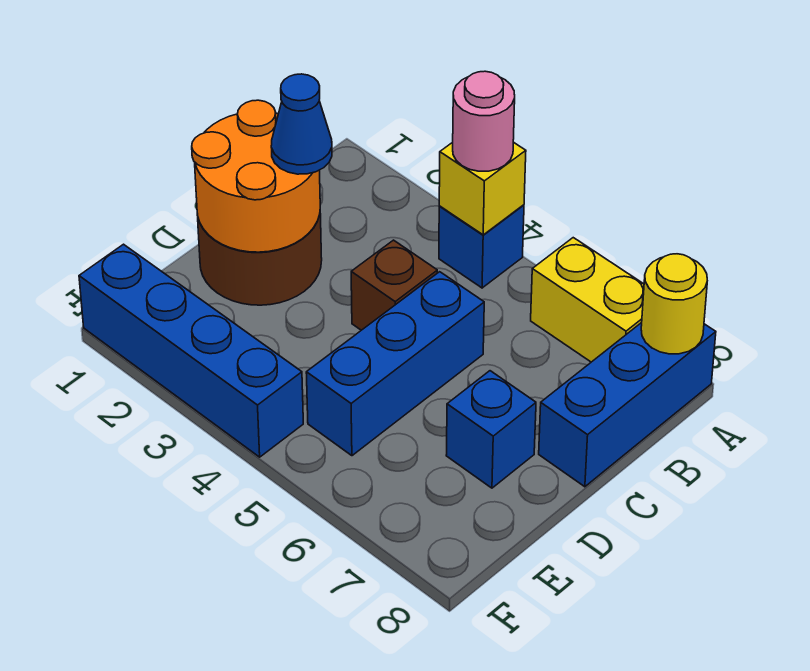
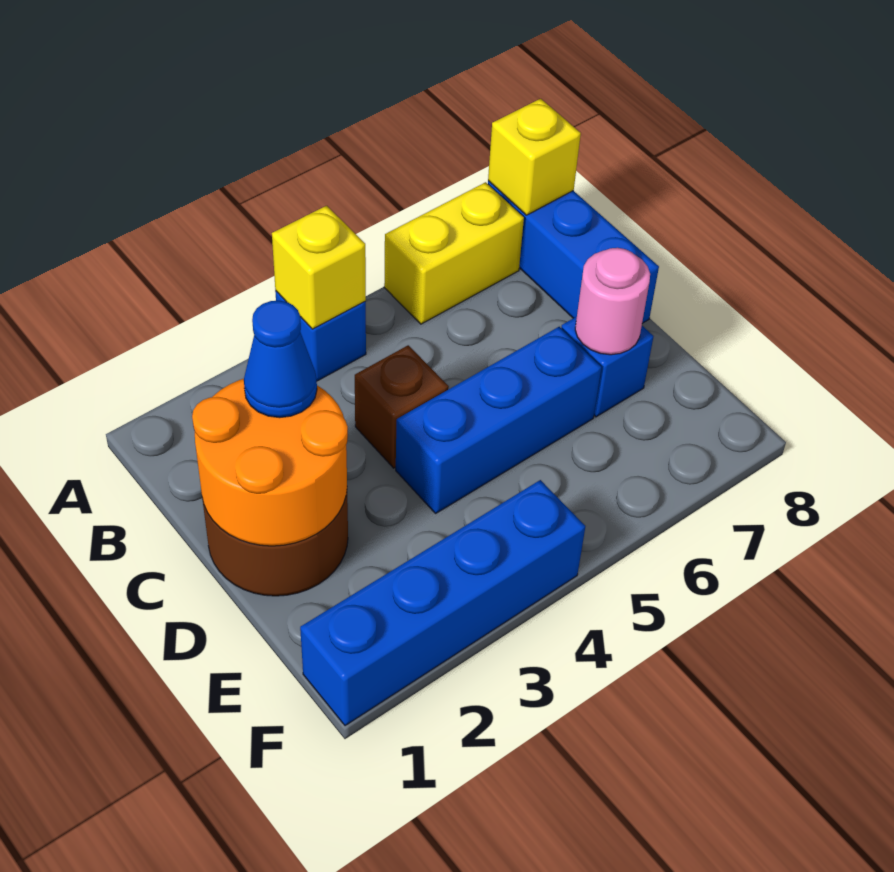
pink round brick A4 level 3 -> pink round brick D7 level 2
yellow round brick A8 level 2 -> yellow brick A8 level 2
blue brick C5:E5 level 1 -> blue brick D4:D6 level 1

